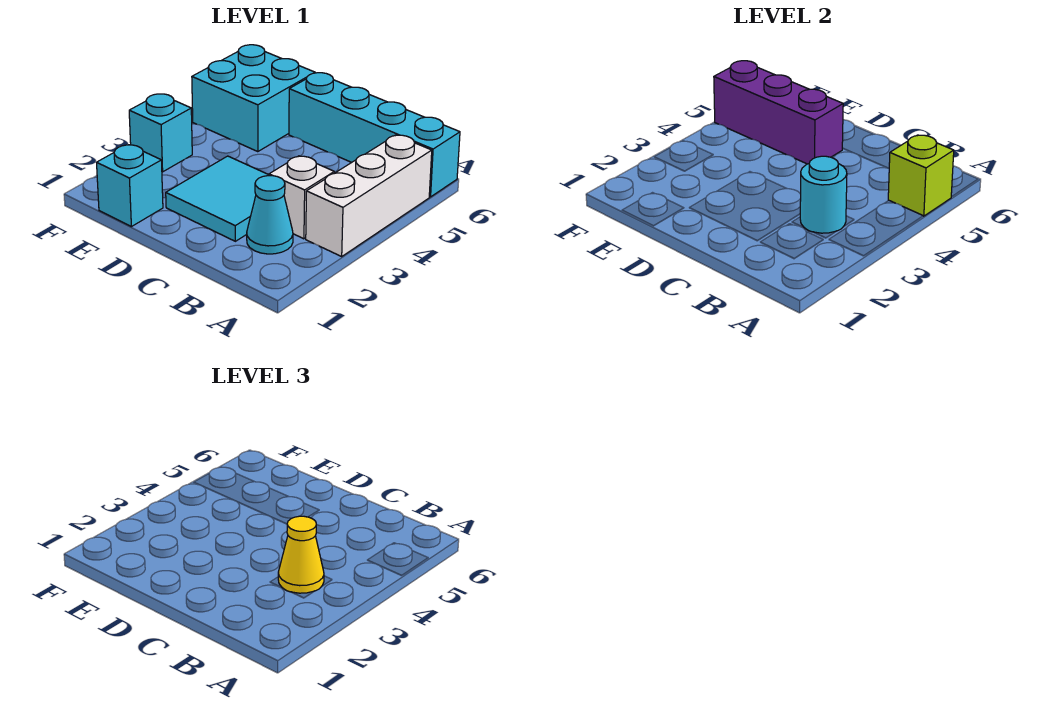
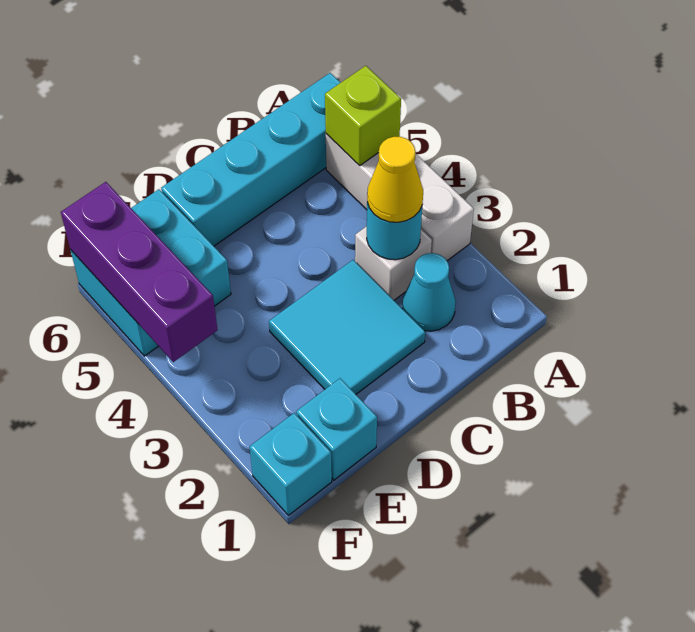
purple brick D5:F5 level 2 -> purple brick F4:F6 level 2
cyan brick F3 level 1 -> cyan brick F1 level 1

